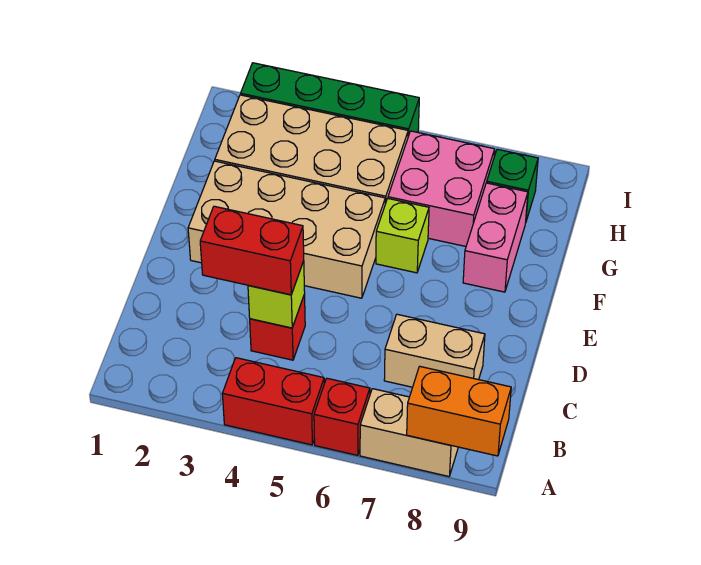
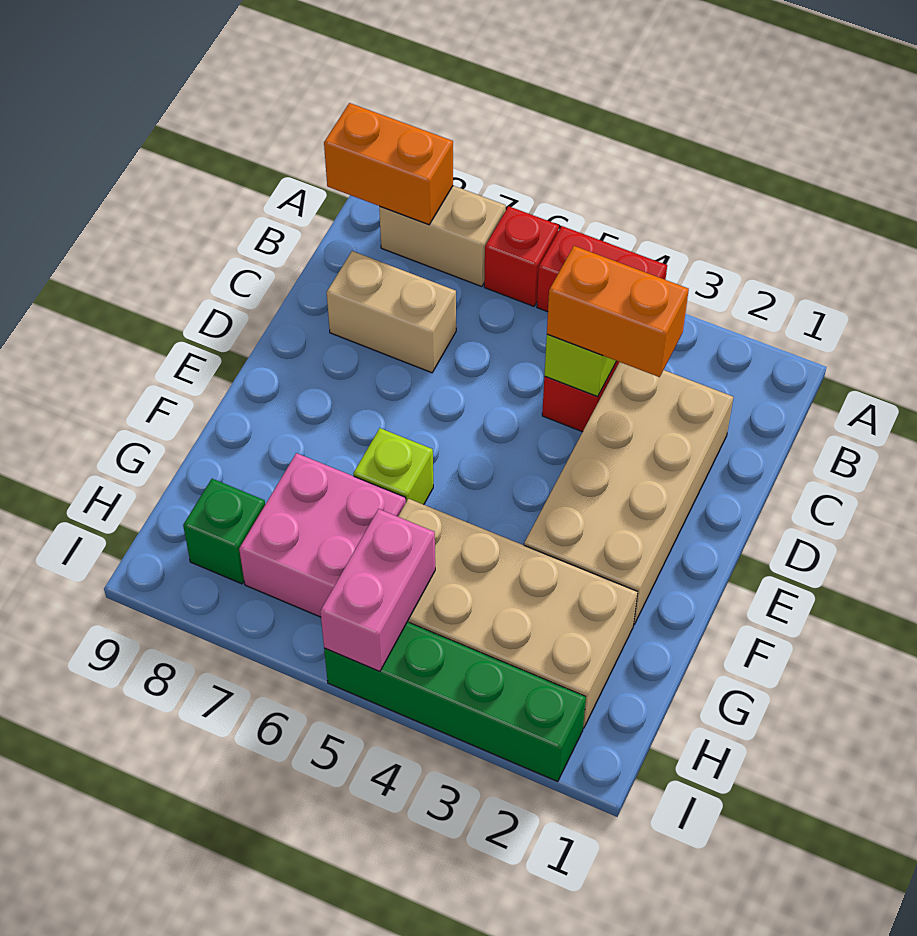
red brick C3:C4 level 3 -> orange brick C3:C4 level 3
tan brick E2:F5 level 1 -> tan brick C2:F3 level 1
pink brick F8:G8 level 1 -> pink brick H5:I5 level 2

